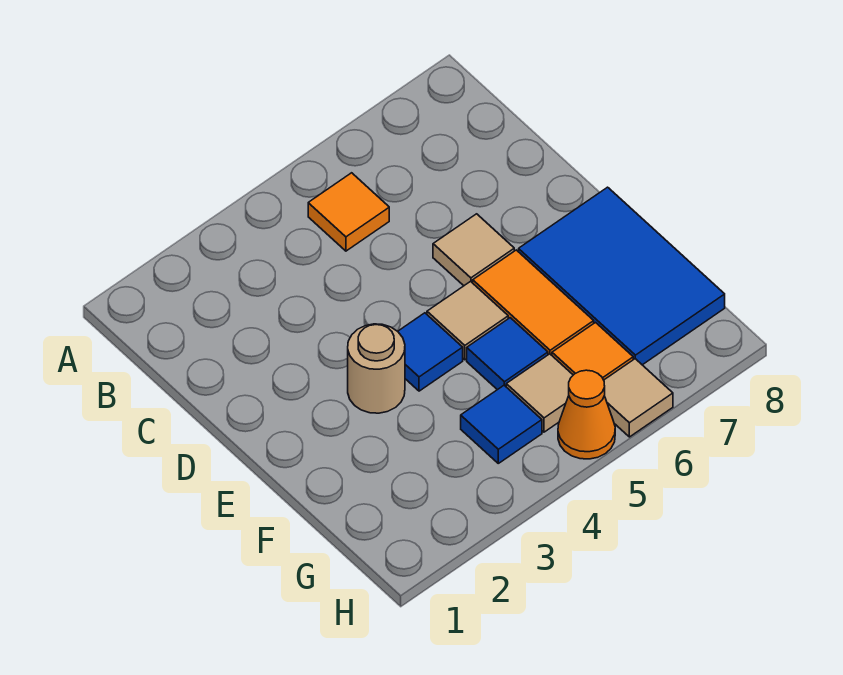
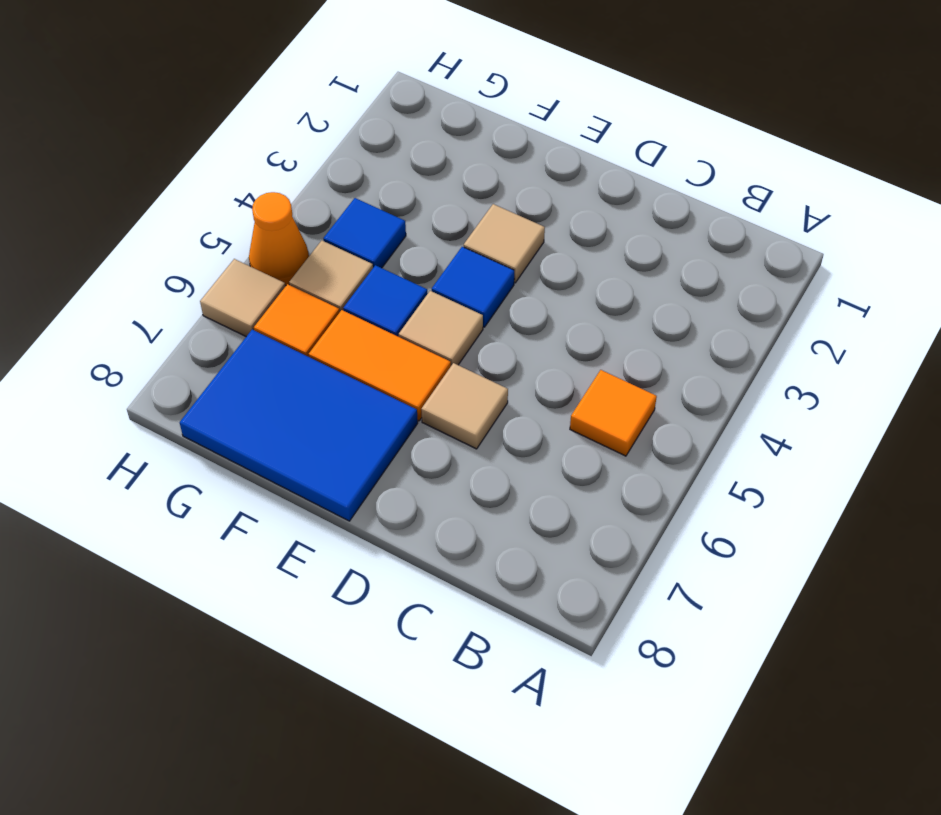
tan round brick E3 level 1 -> tan tile E3 level 1

